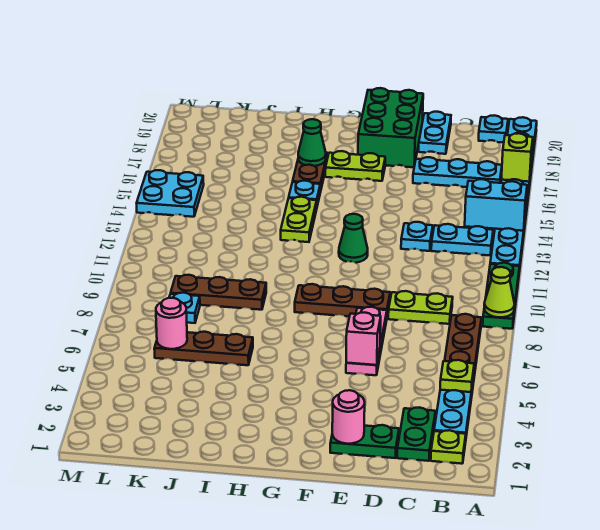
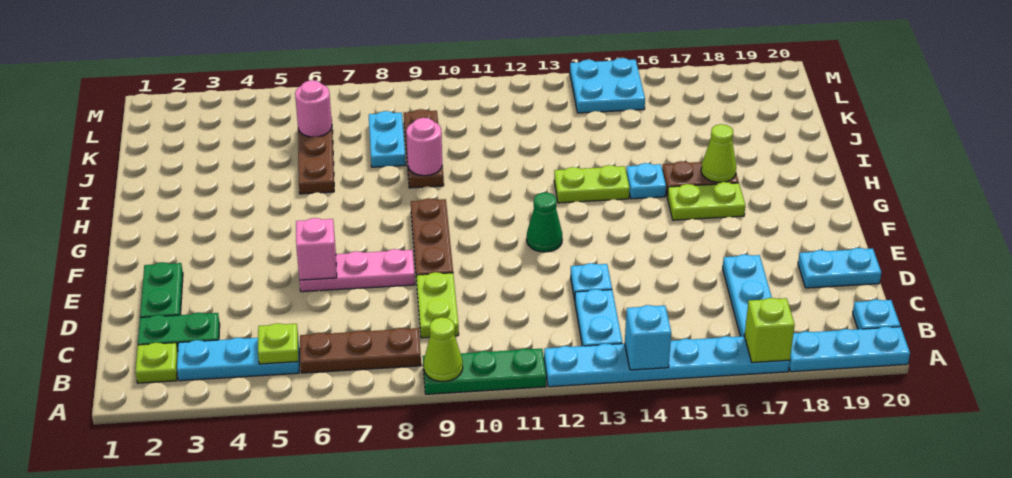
cyan brick A14:B14 level 2 -> cyan brick A14 level 2
pink round brick E2 level 2 -> pink round brick I9 level 2
green brick E18:F20 level 1 -> none
lime plate F17:G17 level 1 -> lime plate G16:G17 level 1
green cone H17 level 2 -> lime cone H17 level 2
cyan plate K8 level 1 -> cyan plate J8:K8 level 1

